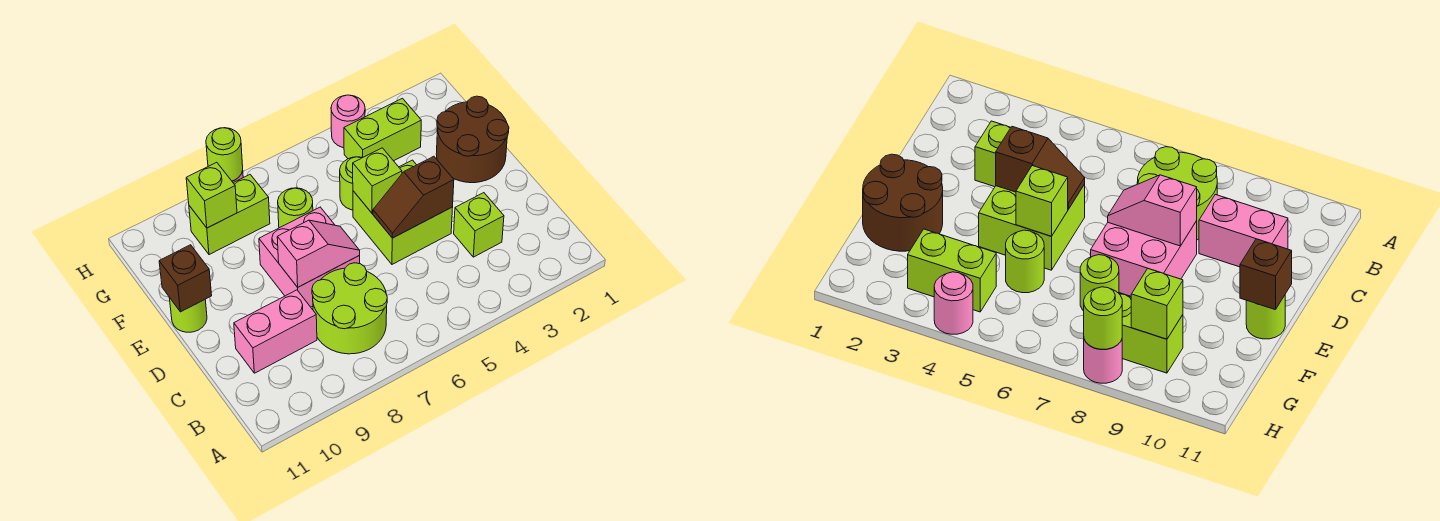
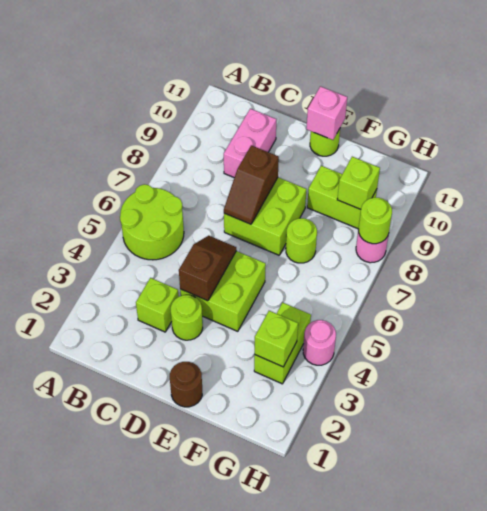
lime round brick B7:C8 level 1 -> lime round brick A5:B6 level 1
pink brick D7:E8 level 1 -> lime brick D7:E8 level 1
pink slope D7:D8 level 2 top 8 -> brown slope D7:D8 level 2 top 8
brown round brick E1:F2 level 1 -> brown round brick E1 level 1
lime brick E5 level 2 -> lime brick G3 level 2
brown brick E11 level 2 -> pink brick E11 level 2
lime round brick F5 level 1 -> lime round brick D3 level 1
lime brick G8:G9 level 1 -> lime brick F9:G9 level 1

